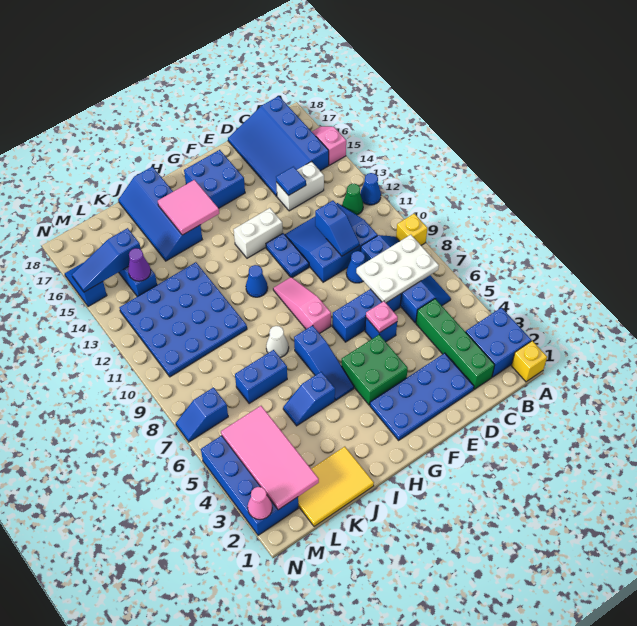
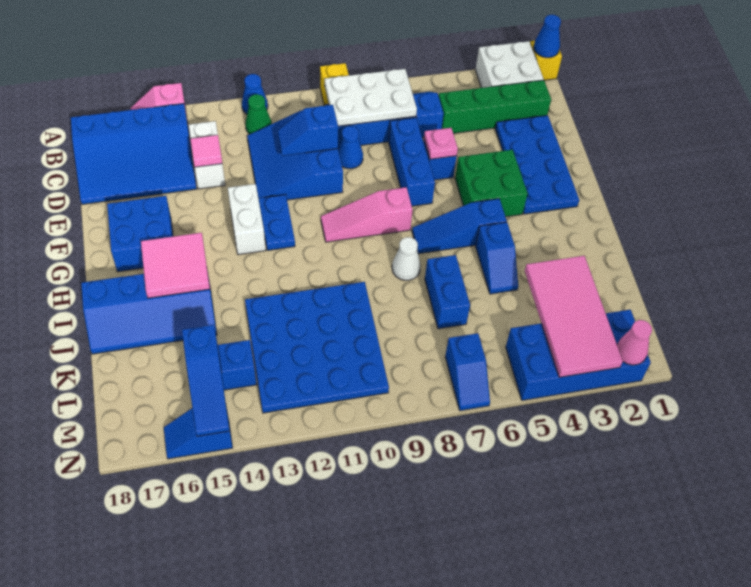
blue brick A2:B3 level 1 -> white brick A2:B3 level 1
white plate B7:D8 level 2 -> white plate B7:C9 level 2
blue slope D10:D11 level 2 top 11 -> blue slope D10:D11 level 2 top 10
blue tile D14 level 2 -> pink tile D14 level 2
blue plate F11:F12 level 1 -> blue plate F12:G12 level 1
blue slope H5:H7 level 1 top 7 -> blue slope H5:H7 level 1 top 5
blue cone H11 level 1 -> blue cone A1 level 2
yellow tile J1:L2 level 1 -> none
pink tile L2:M5 level 2 -> pink tile K3:N4 level 2
purple cone L14 level 2 -> none

